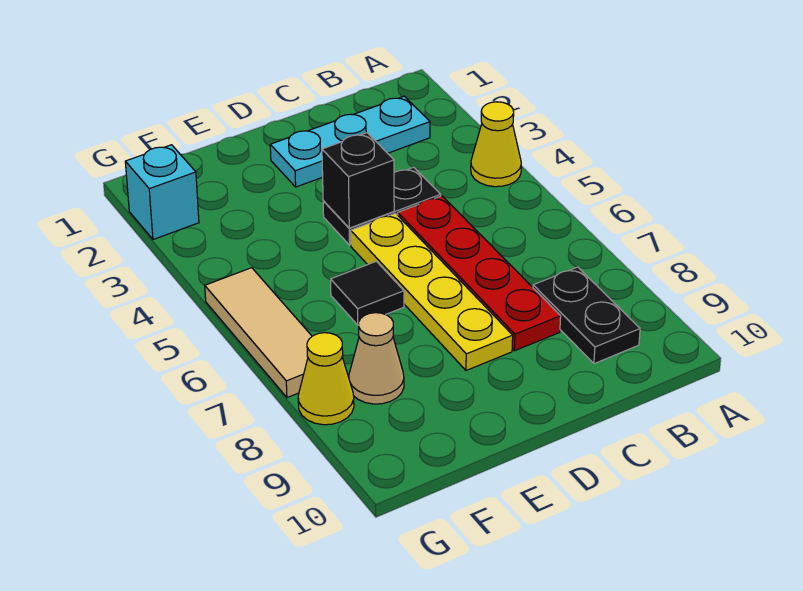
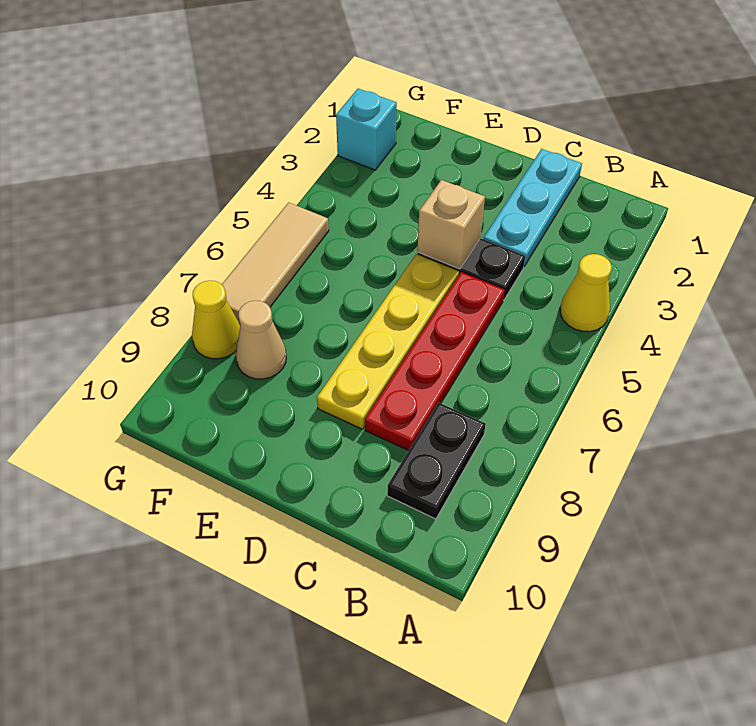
cyan plate B2:D2 level 1 -> cyan plate C1:C3 level 1
black brick D4 level 2 -> tan brick D4 level 2
black tile E6 level 1 -> none

